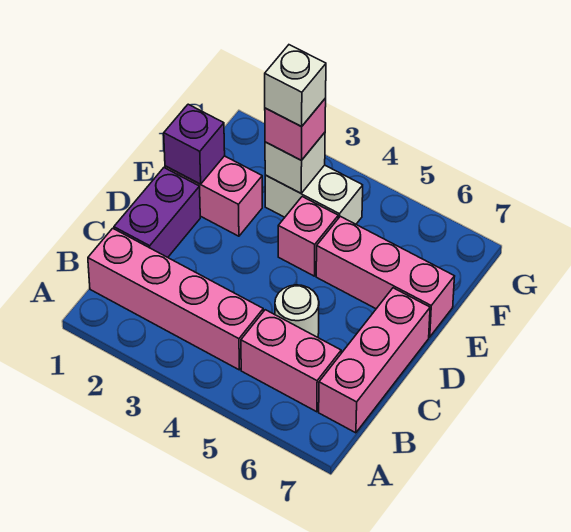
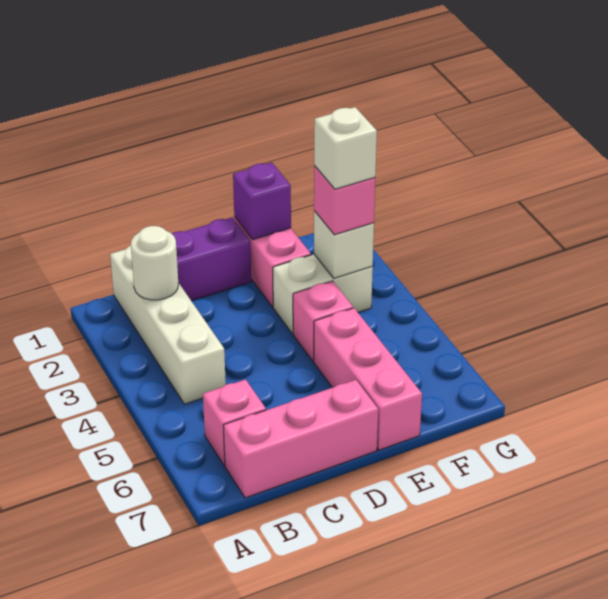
pink brick B1:B4 level 1 -> white brick B1:B4 level 1
pink brick B5:B6 level 1 -> pink brick B6 level 1
white round brick C5 level 1 -> white round brick B2 level 2
white brick F3:F4 level 1 -> white brick E3:F3 level 1

